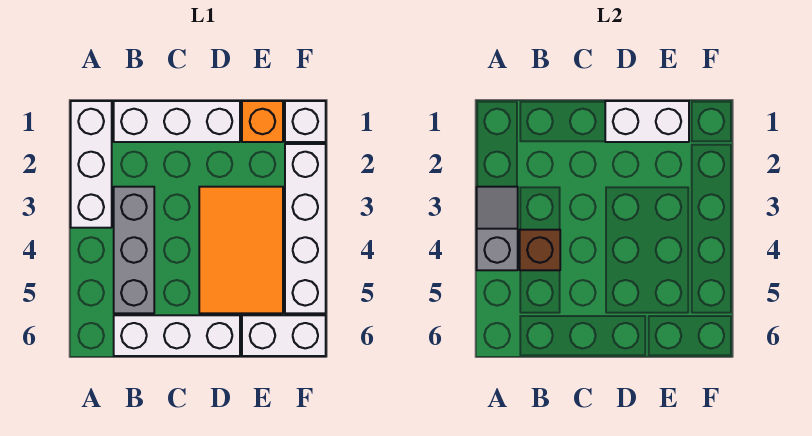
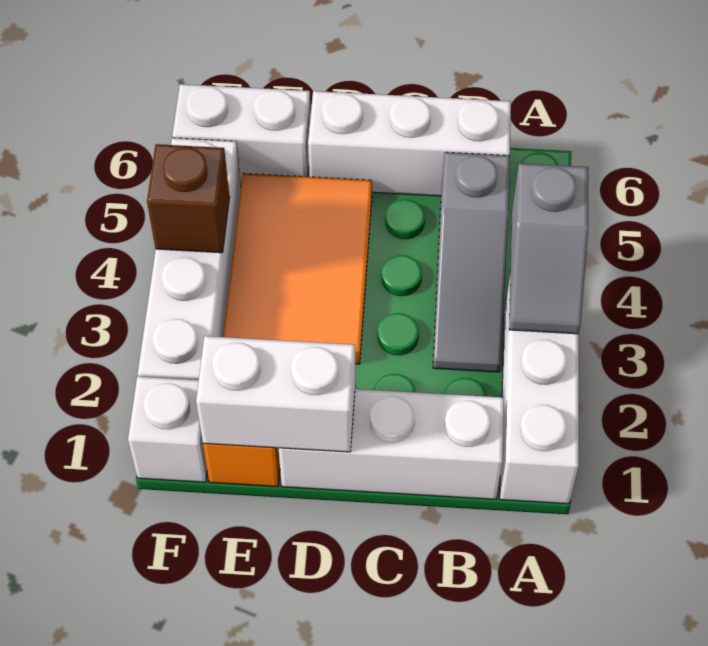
grey brick B3:B5 level 1 -> grey slope B3:B5 level 1 top 5
brown brick B4 level 2 -> brown brick F4 level 2

